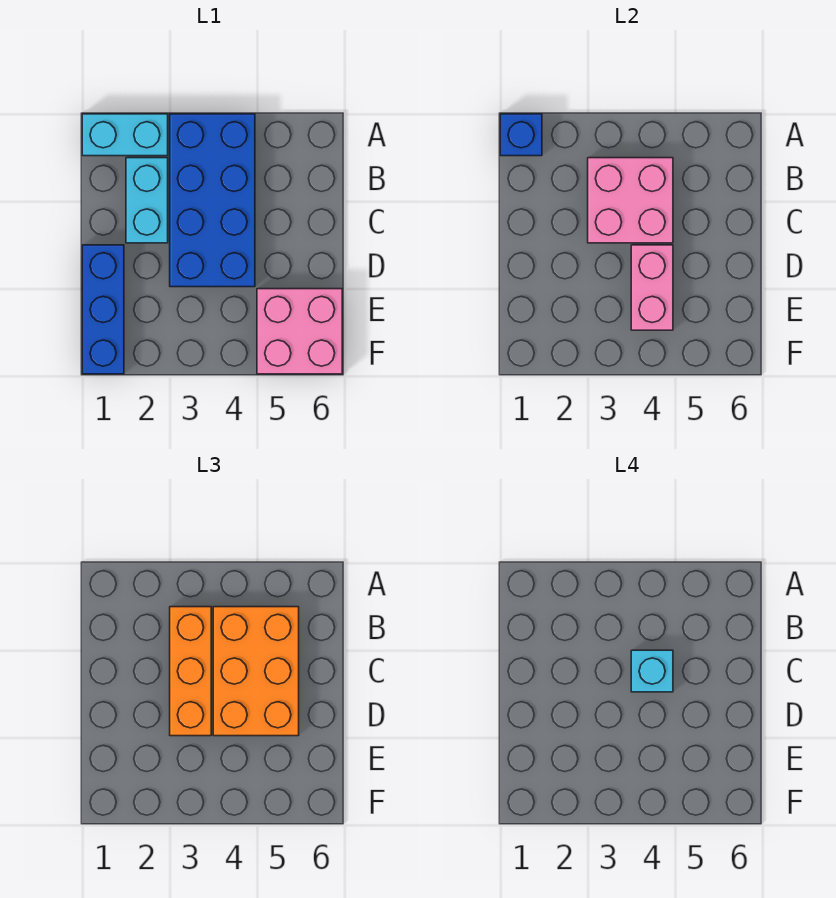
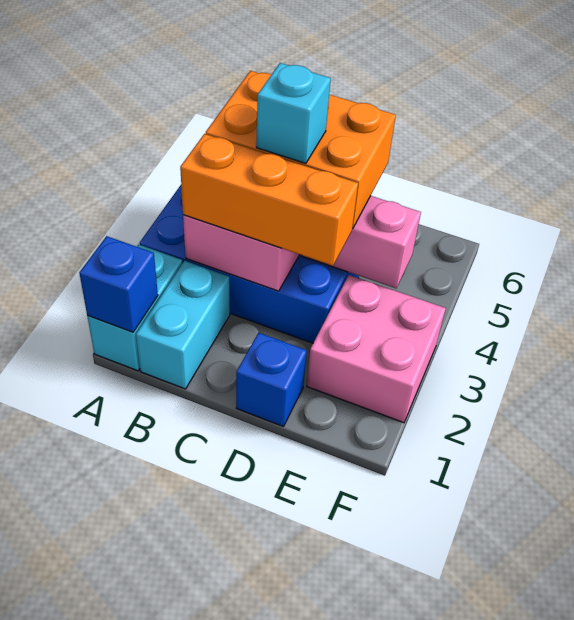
cyan brick B2:C2 level 1 -> cyan brick B1:B2 level 1
blue brick D1:F1 level 1 -> blue brick D1 level 1
pink brick E5:F6 level 1 -> pink brick E2:F3 level 1

